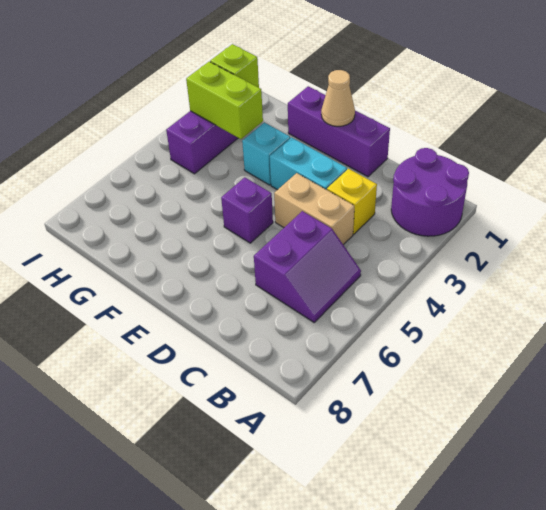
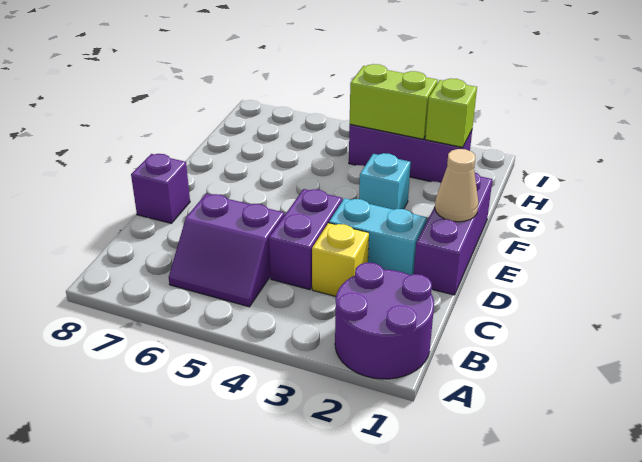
tan brick C4:D4 level 1 -> purple brick C4:D4 level 1
cyan brick D3:E3 level 1 -> cyan brick D2:D3 level 1
purple brick E5 level 1 -> purple brick D8 level 1
lime brick G3:H3 level 2 -> lime brick H3:H4 level 2

